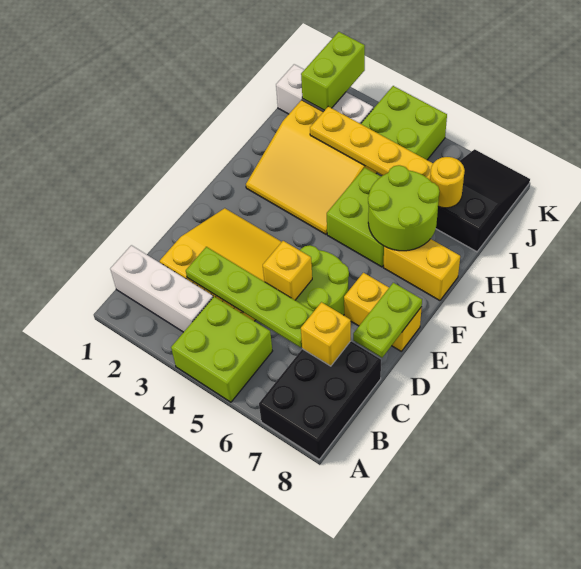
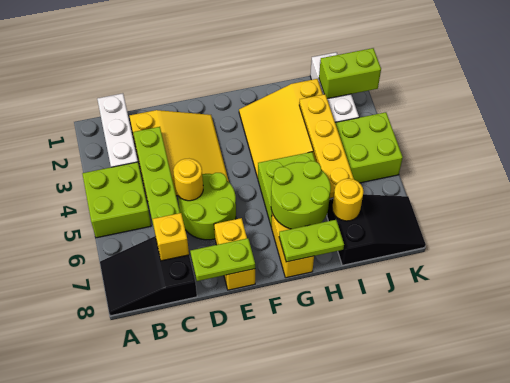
black brick A7:C8 level 1 -> black slope A7:C8 level 1 top C
yellow brick D5 level 2 -> yellow round brick D5 level 2
none -> lime plate G8:H8 level 2

